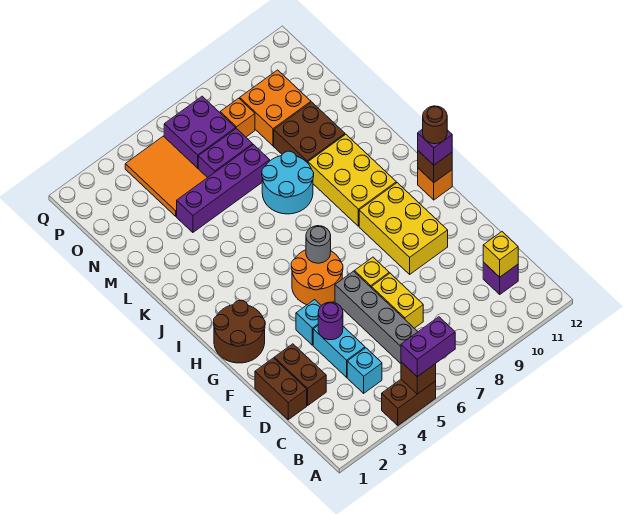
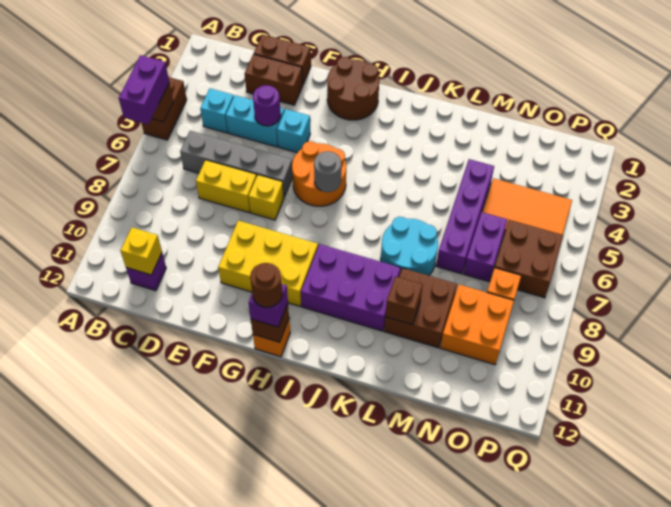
yellow brick I9:K10 level 1 -> purple brick I9:K10 level 1
none -> brown brick L10 level 2
purple brick O6:P7 level 1 -> brown brick O6:P7 level 1

